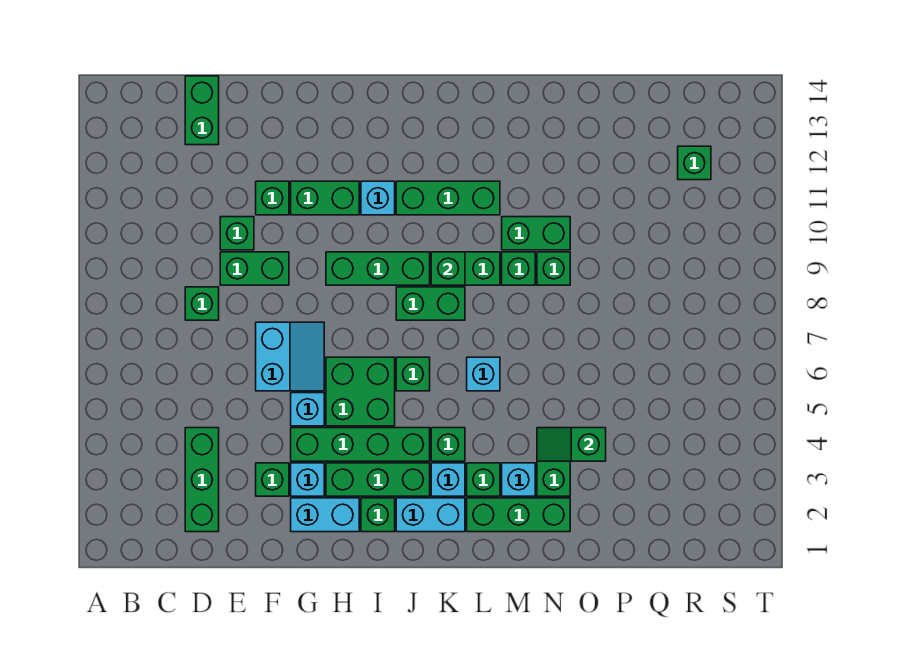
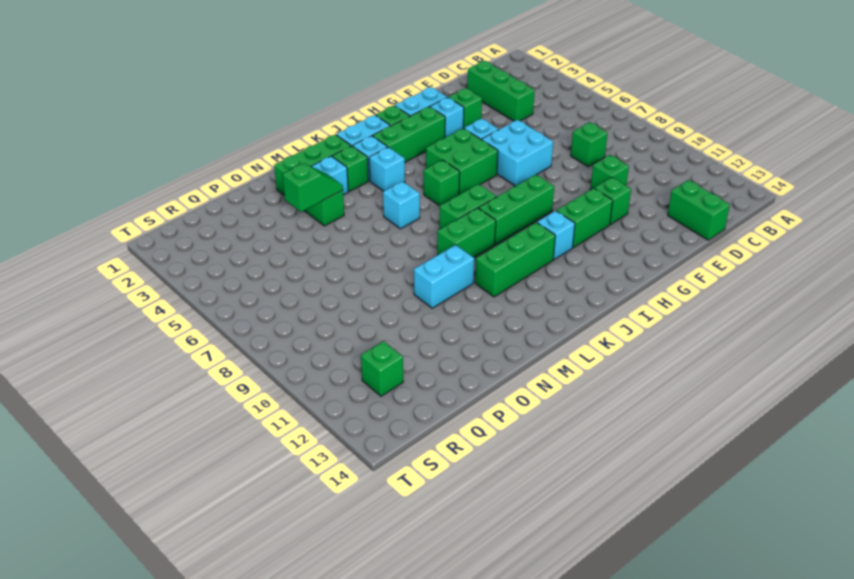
green brick E9:F9 level 1 -> none
cyan slope F6:G7 level 1 top F -> cyan brick F6:G7 level 1
green brick G4:J4 level 1 -> none
green brick K4 level 1 -> cyan brick K4 level 1
green brick K9 level 2 -> none
green brick M9 level 1 -> none
green brick M10:N10 level 1 -> cyan brick M10:N10 level 1
green brick N9 level 1 -> none

